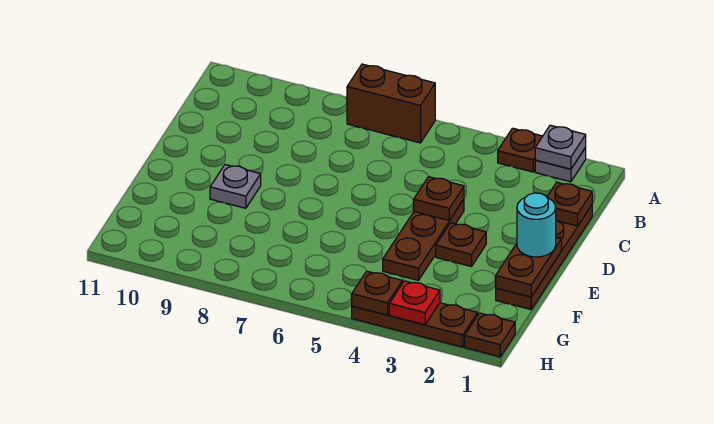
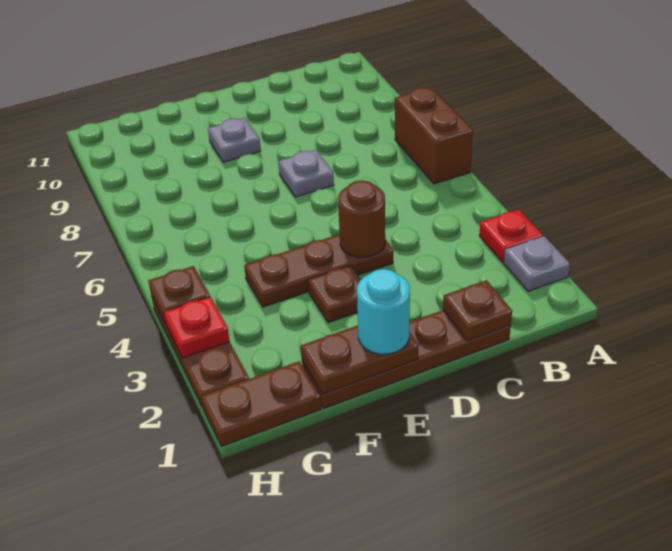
grey plate A2 level 2 -> grey plate D7 level 1
brown plate A3 level 1 -> red plate A3 level 1
brown plate D4 level 2 -> brown round brick D4 level 2
brown plate H1 level 1 -> brown plate G1:H1 level 1

